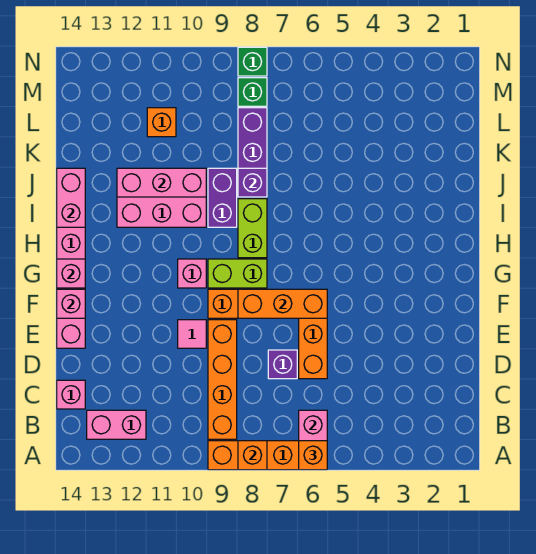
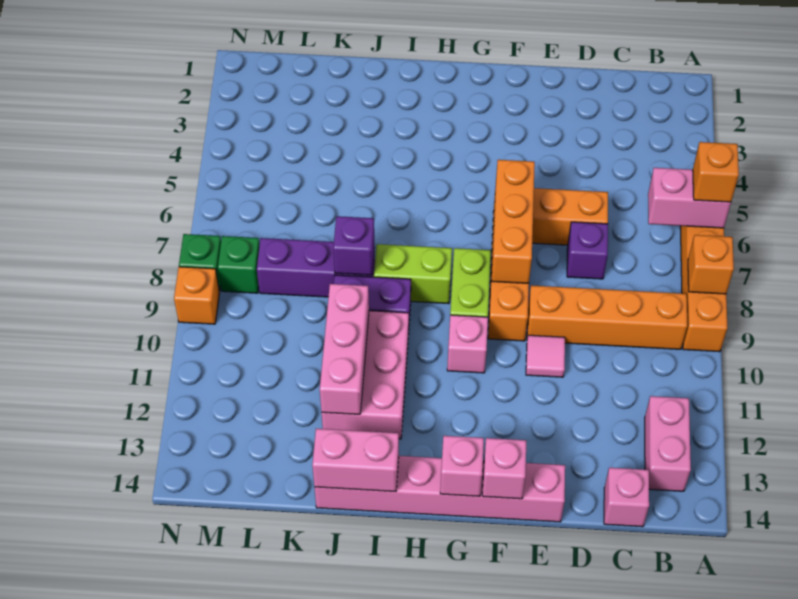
orange brick L11 level 1 -> orange brick N9 level 1

